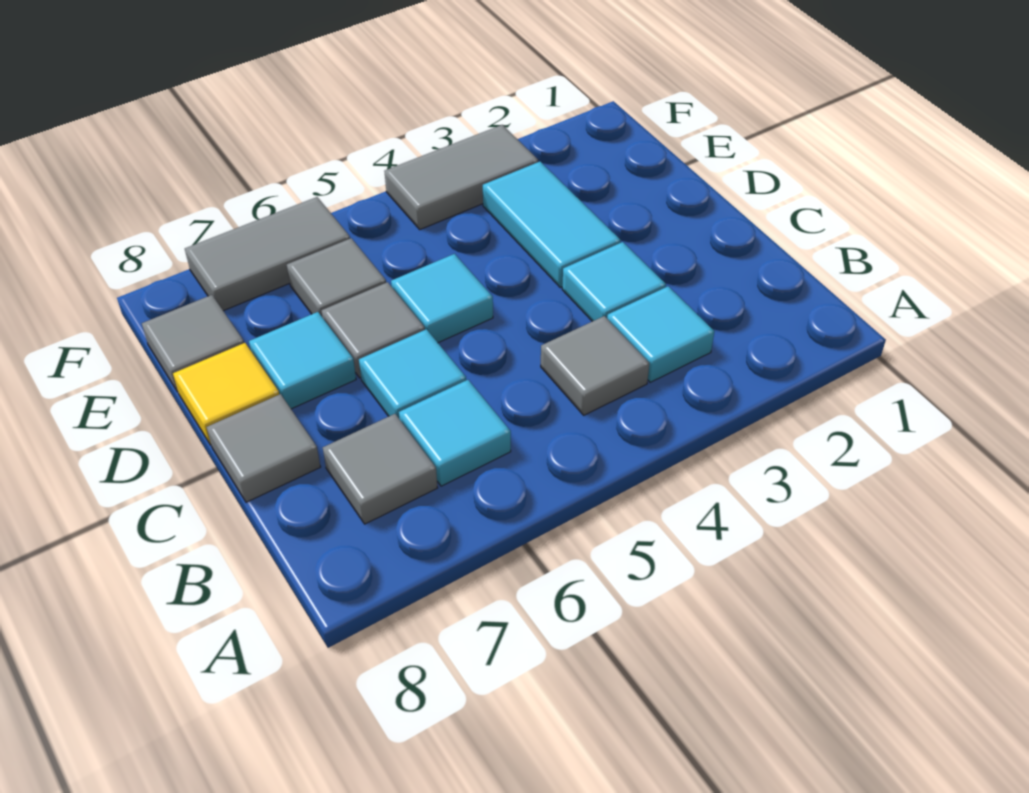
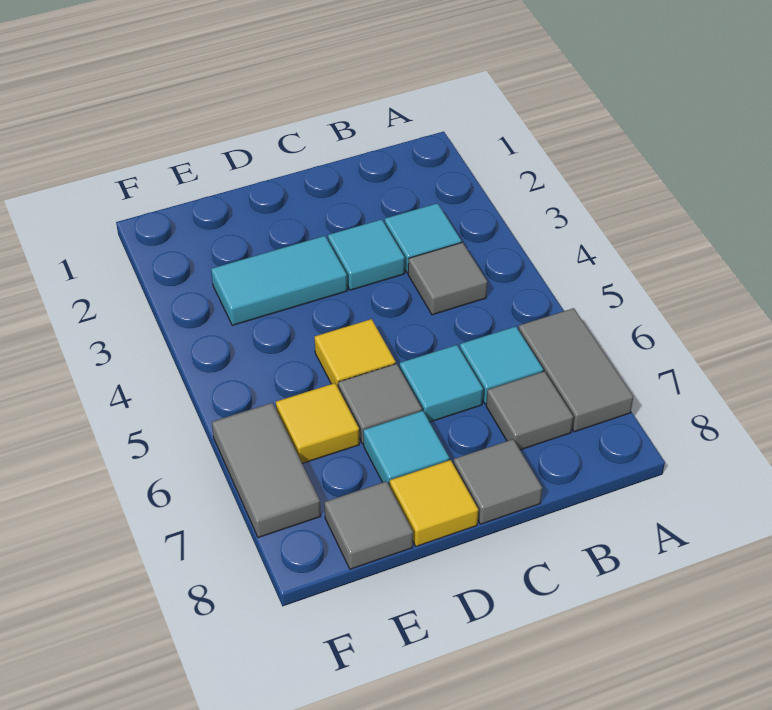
cyan tile D5 level 1 -> yellow tile D5 level 1
grey tile E6 level 1 -> yellow tile E6 level 1
grey tile F3:F4 level 1 -> grey tile A6:A7 level 1

